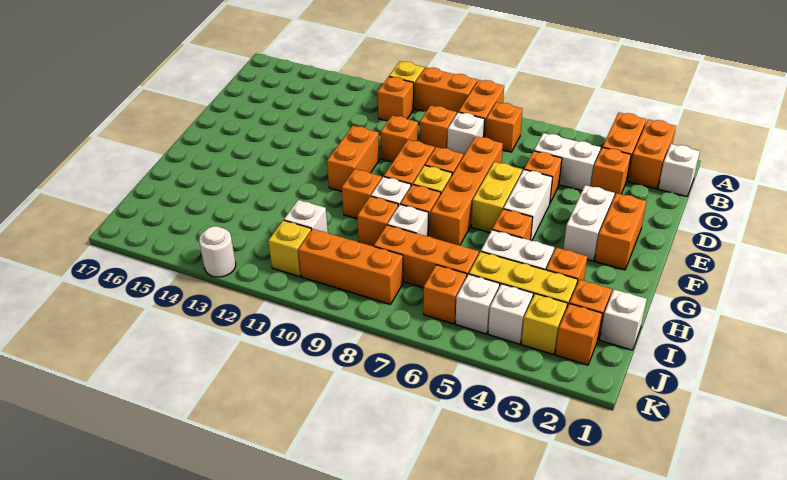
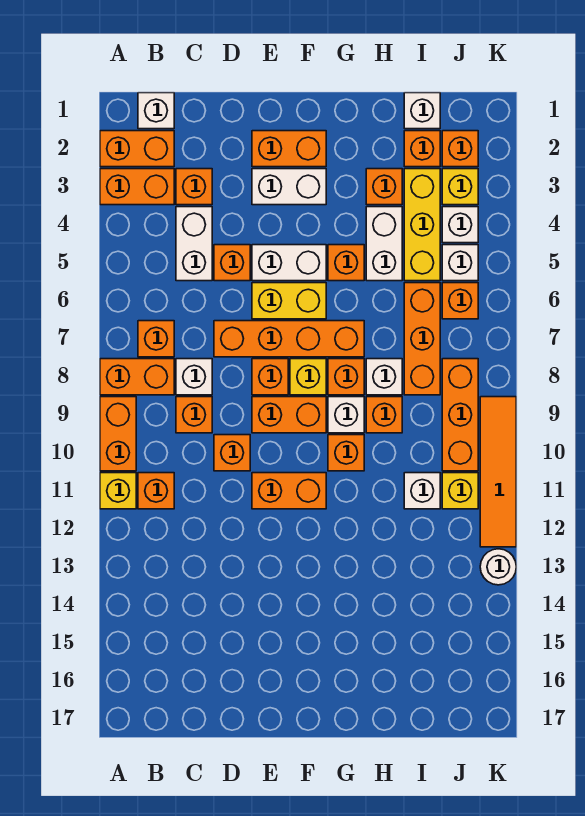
none -> orange tile K9:K12 level 1

